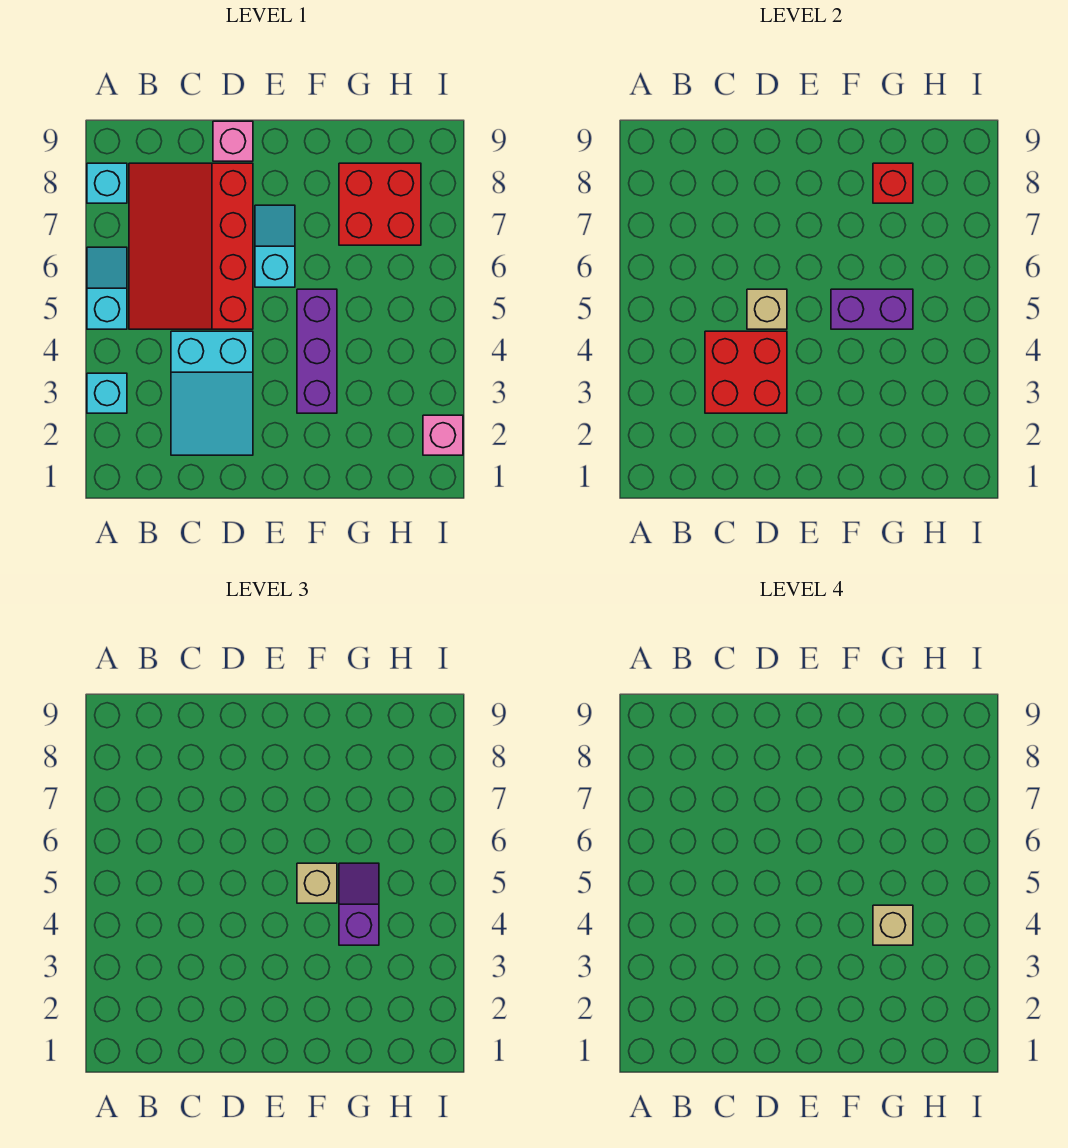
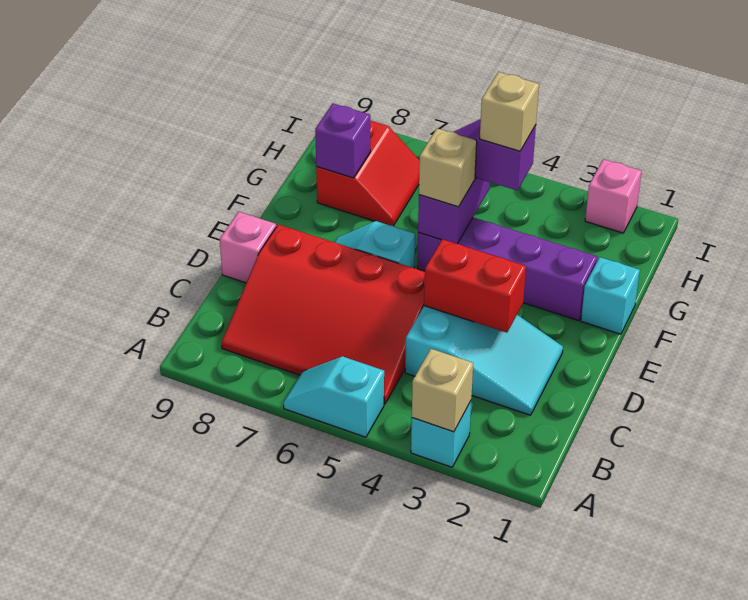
cyan brick A8 level 1 -> cyan brick F1 level 1
red brick C3:D4 level 2 -> red brick D3:D4 level 2
tan brick D5 level 2 -> tan brick A3 level 2
purple brick F3:F5 level 1 -> purple brick F2:F5 level 1
red brick G7:H8 level 1 -> red slope G7:H8 level 1 top 8
red brick G8 level 2 -> purple brick G8 level 2

